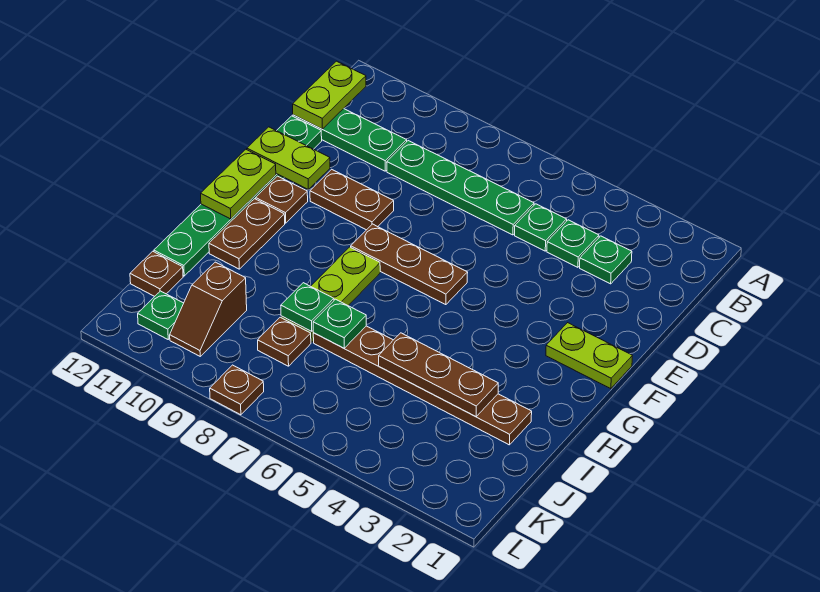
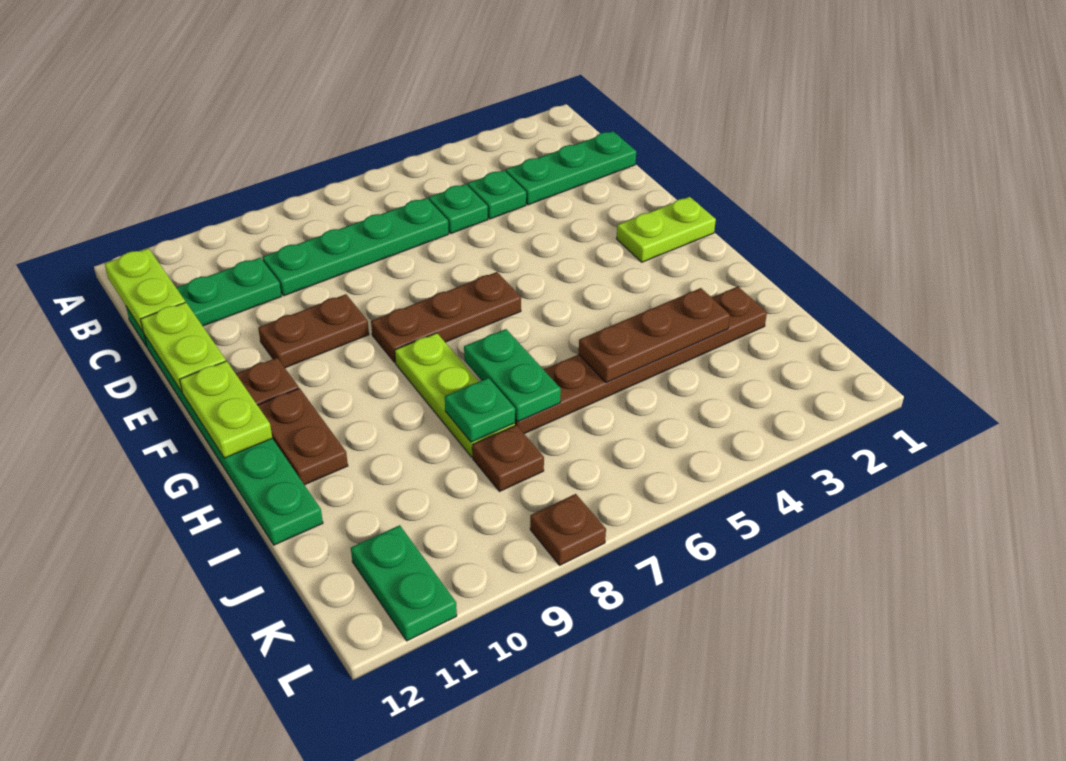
green plate C3 level 1 -> green plate C1:C3 level 1
lime plate E11:E12 level 2 -> lime plate D12:E12 level 2
green plate I7 level 2 -> green plate H7:I7 level 2
brown slope J10:K10 level 1 top J -> none
brown plate J12 level 1 -> none
green plate K11 level 1 -> green plate K11:L11 level 1

